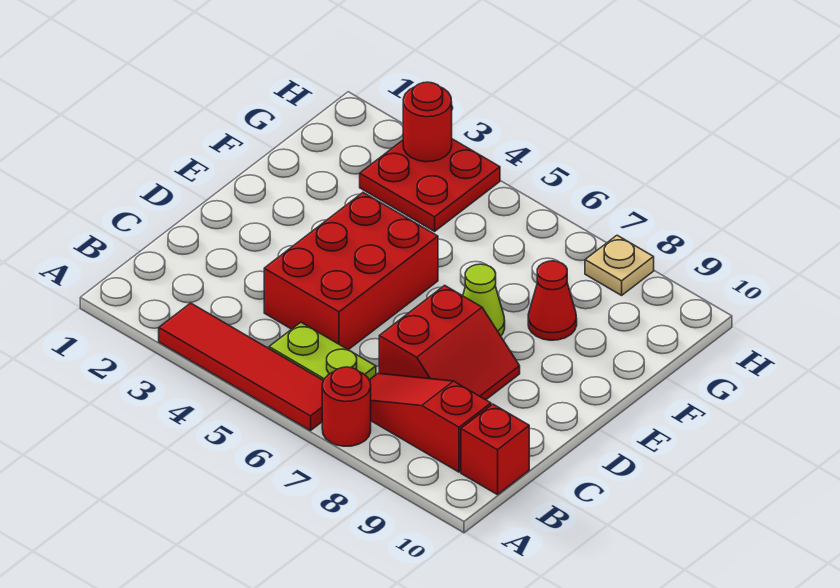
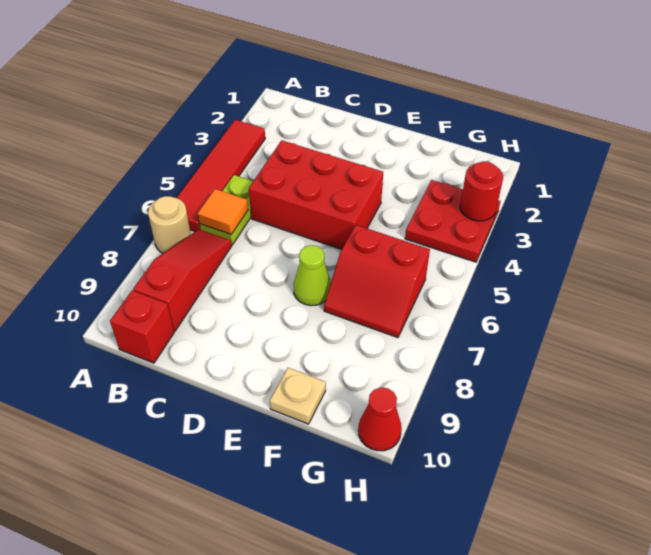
red round brick A7 level 1 -> tan round brick A7 level 1
none -> orange tile B6 level 2
red slope C7:D8 level 1 top 7 -> red slope F6:G7 level 1 top 6
red cone F8 level 1 -> red cone H10 level 1
tan plate H8 level 1 -> tan plate F10 level 1

